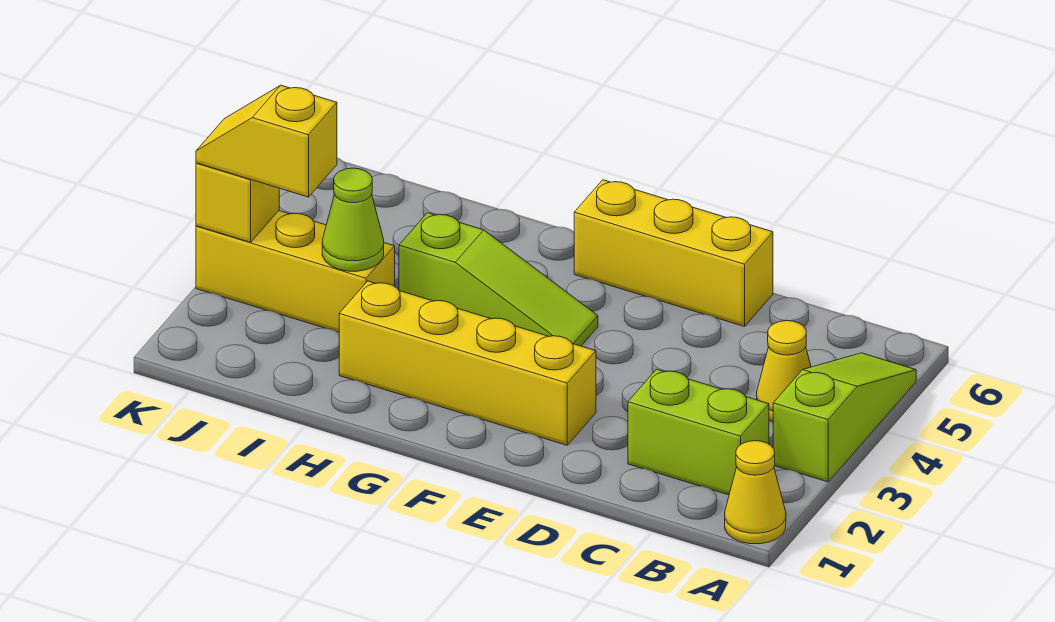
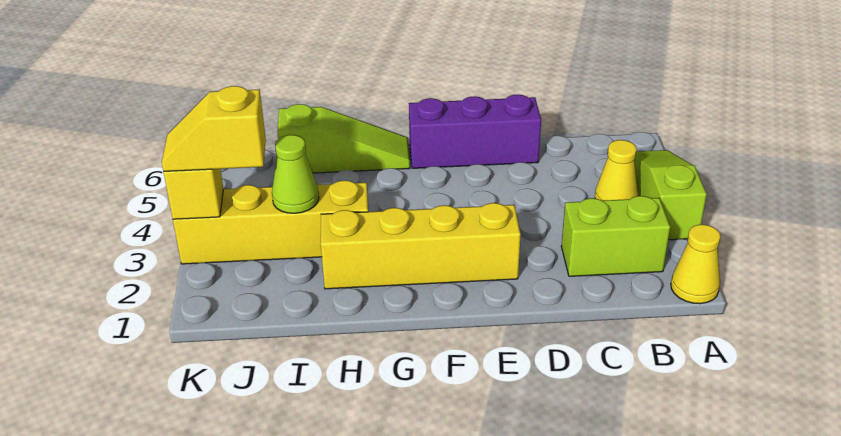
yellow brick D6:F6 level 1 -> purple brick D6:F6 level 1
lime slope F4:H4 level 1 top H -> lime slope G6:I6 level 1 top I
yellow brick I3:K3 level 1 -> yellow brick H3:K3 level 1

